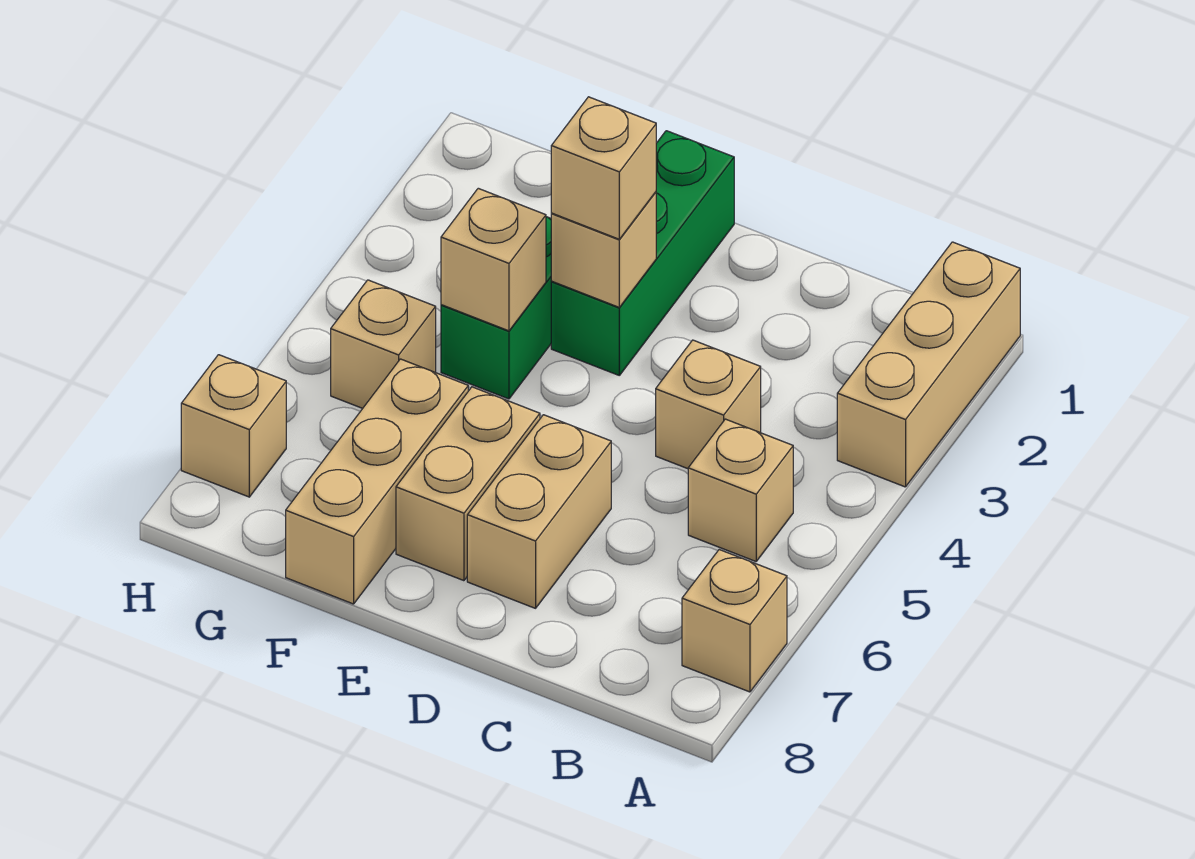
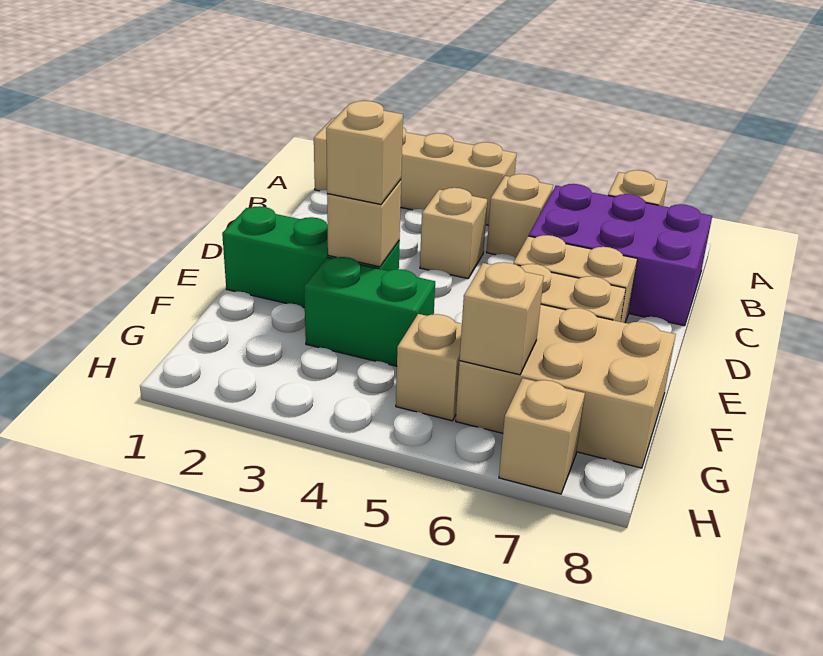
tan brick A1:A3 level 1 -> tan brick A1:A4 level 1
none -> purple brick B6:C8 level 1
tan brick F4 level 2 -> tan brick G6 level 2
tan brick F6:F8 level 1 -> tan brick F6:G8 level 1

